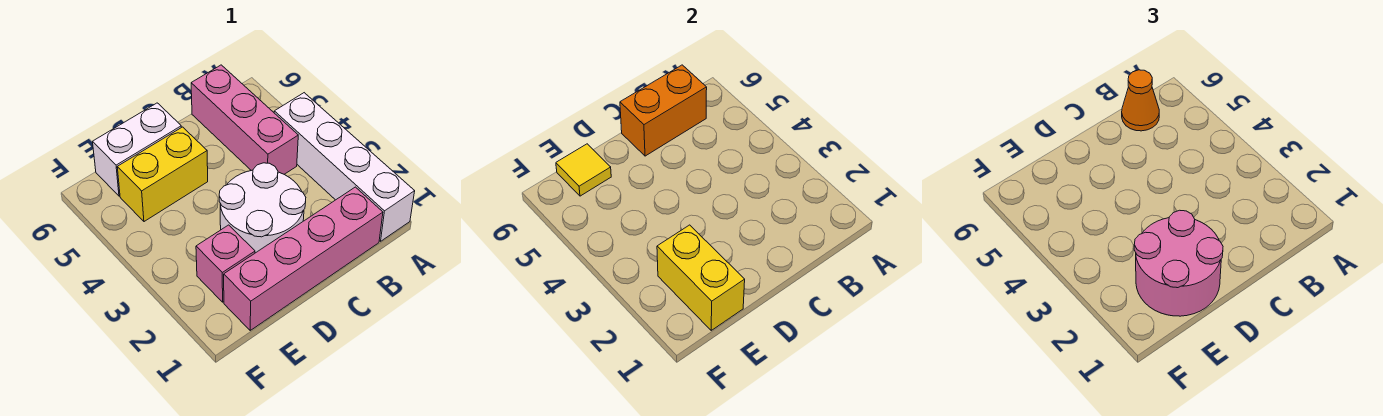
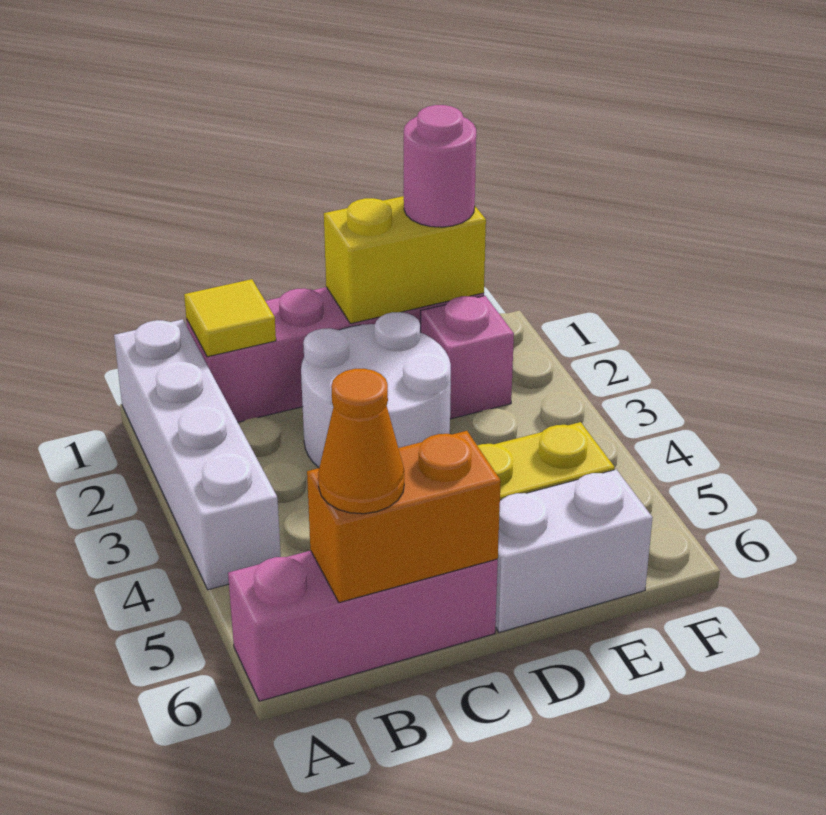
pink brick B4:B6 level 1 -> pink brick A6:C6 level 1
pink round brick D1:E2 level 3 -> pink round brick E1 level 3
yellow brick E1:E2 level 2 -> yellow brick D1:E1 level 2
yellow tile E6 level 2 -> yellow tile B1 level 2

